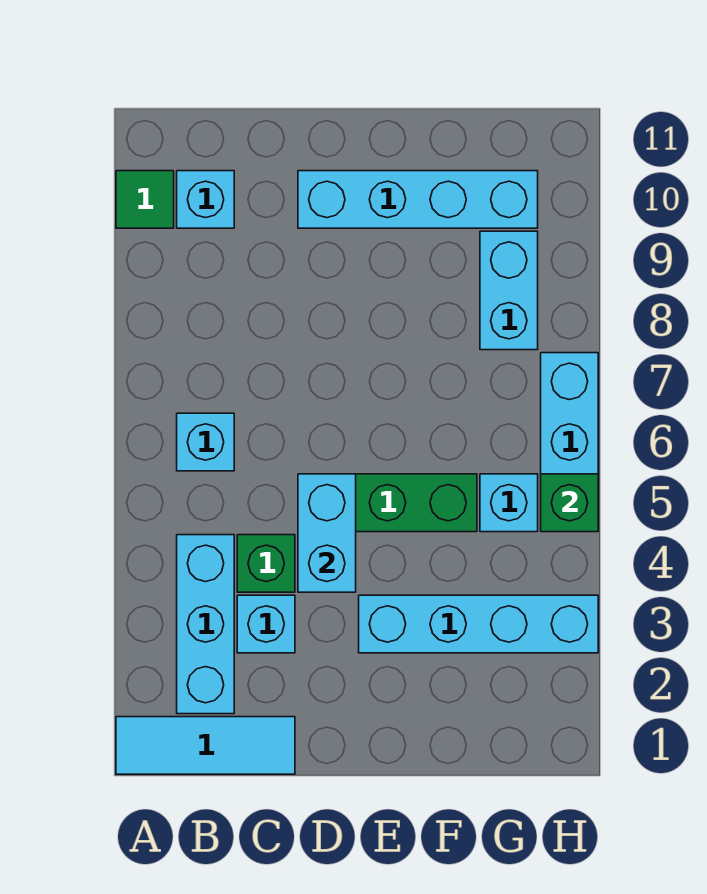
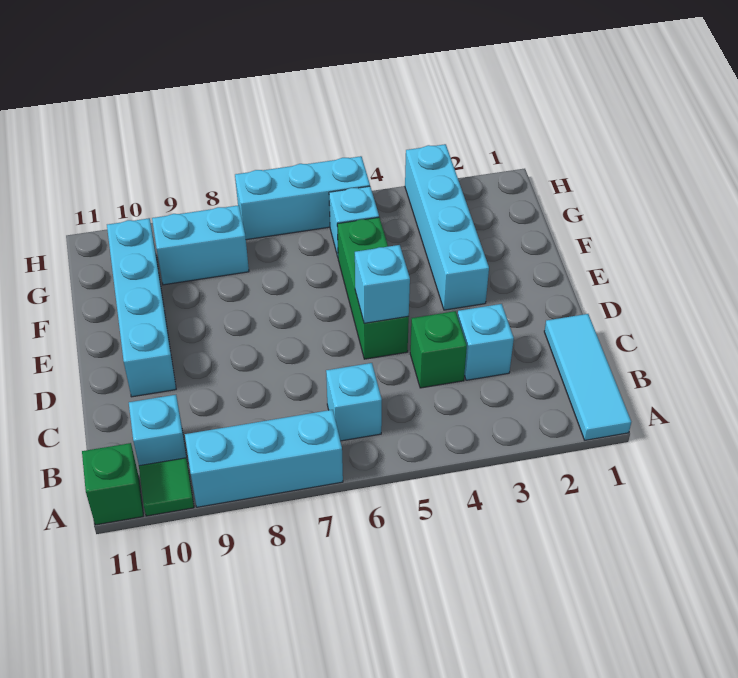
cyan brick B2:B4 level 1 -> cyan brick A7:A9 level 1
cyan brick D4:D5 level 2 -> cyan brick D5 level 2
green brick H5 level 2 -> green brick A11 level 1

